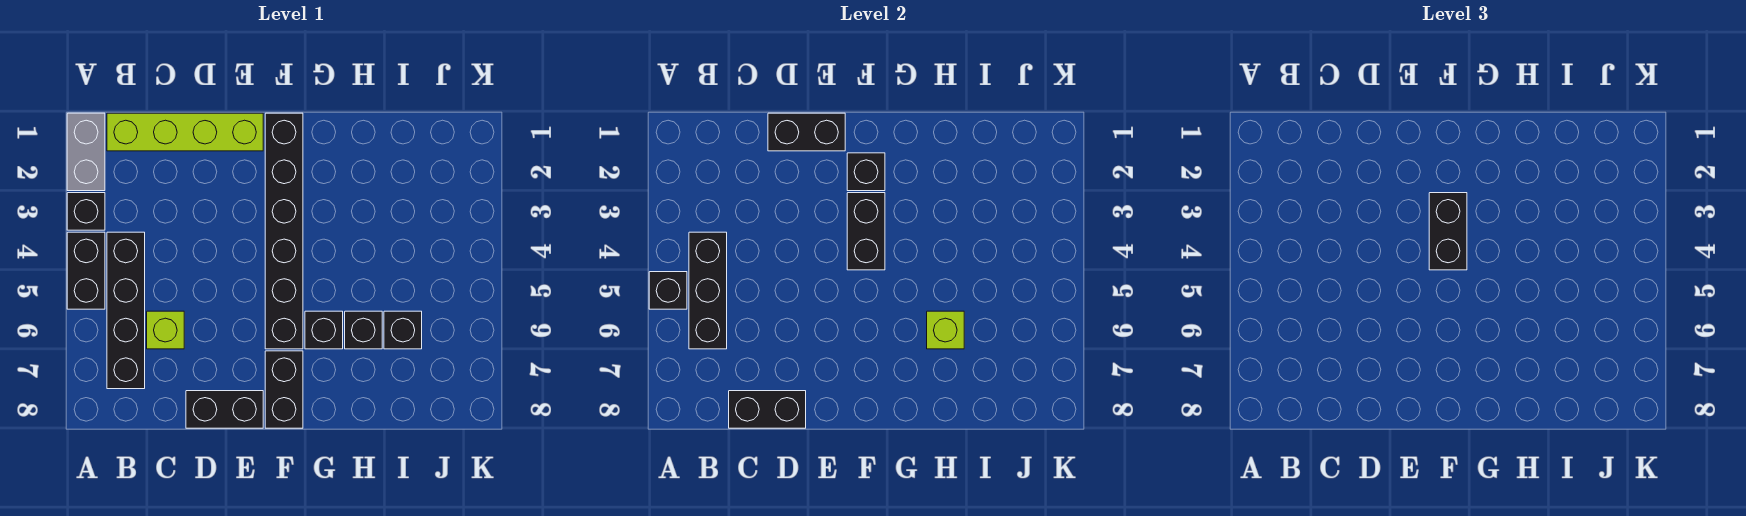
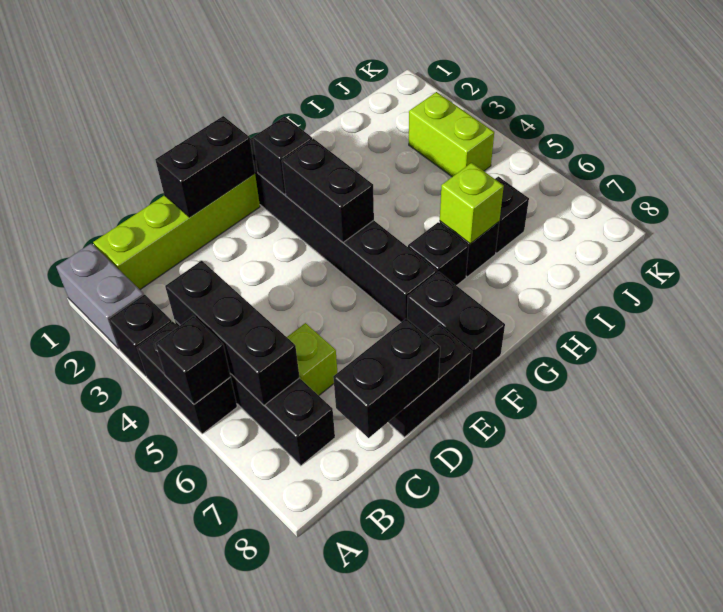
black brick F3:F4 level 3 -> none
none -> lime brick J3:J4 level 1

